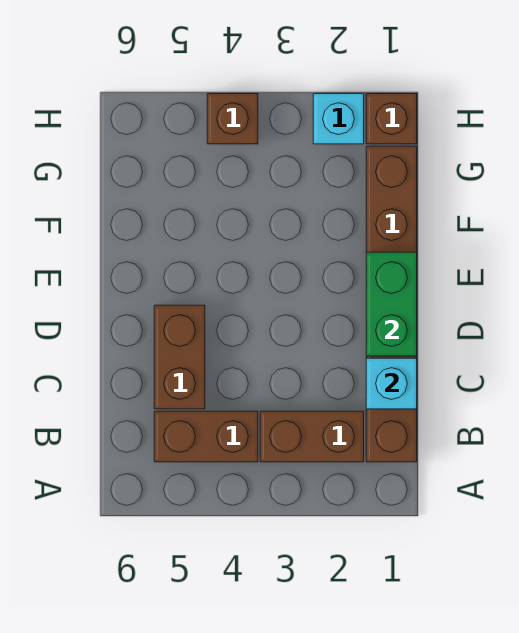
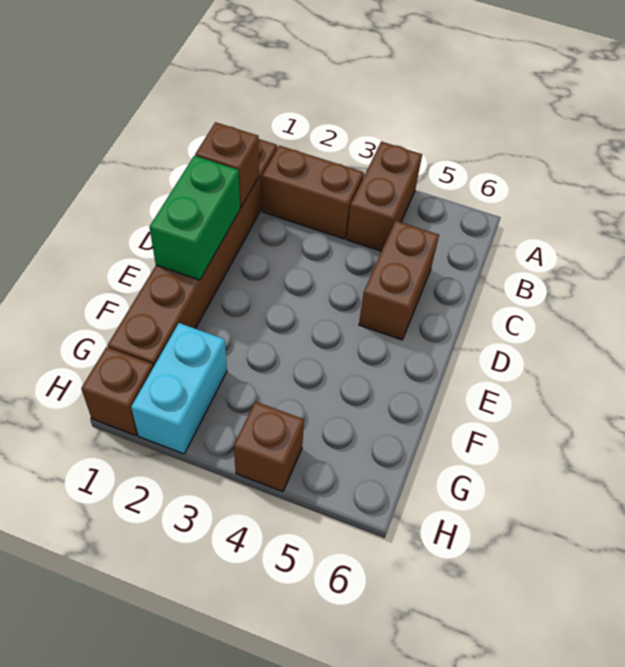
brown brick B4:B5 level 1 -> brown brick A4:B4 level 1
cyan brick C1 level 2 -> brown brick C1 level 2
cyan brick H2 level 1 -> cyan brick G2:H2 level 1

